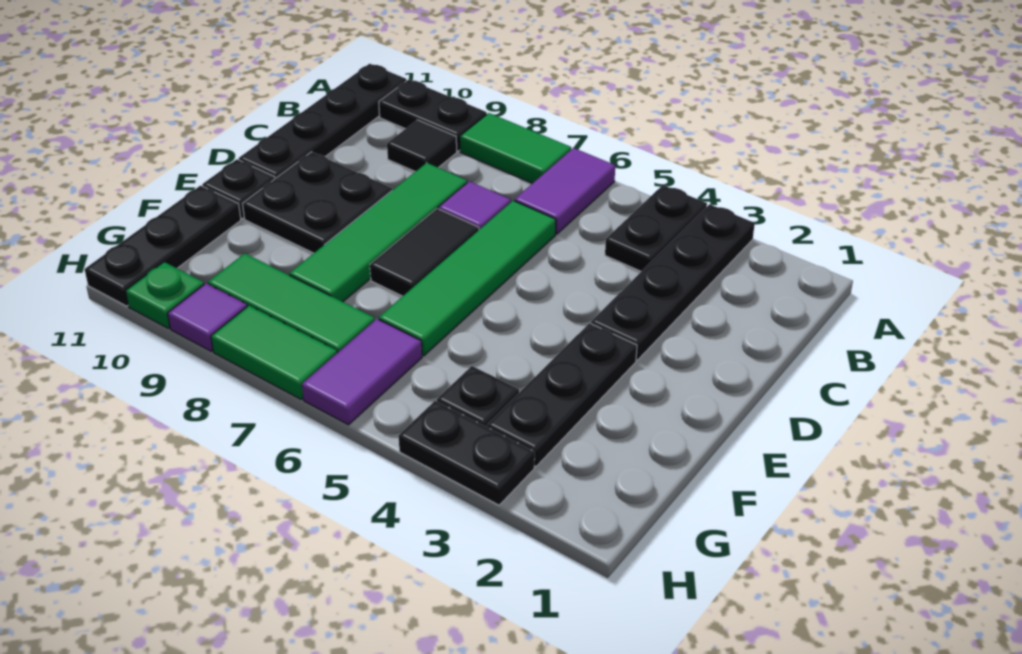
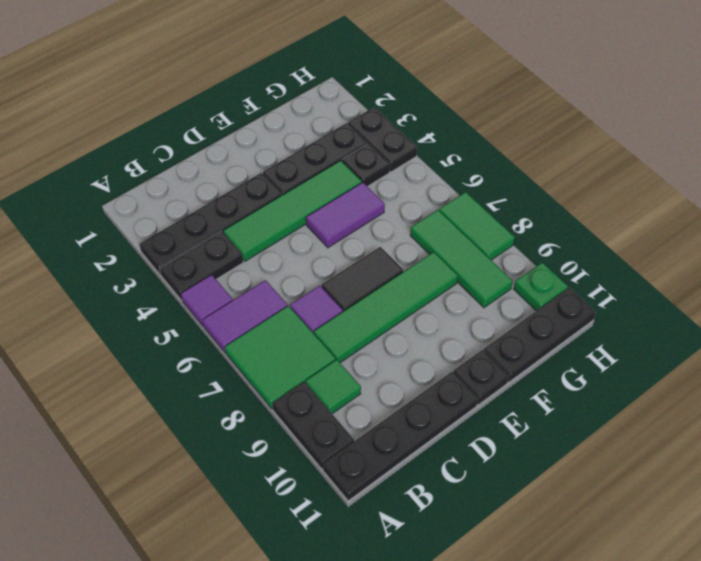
green tile A7:A8 level 1 -> green tile A7:B8 level 1
black tile B9 level 1 -> green tile B9 level 1
green tile C6:F6 level 1 -> green tile C4:F4 level 1
black plate D9:E10 level 1 -> none
purple tile G6:H6 level 1 -> purple tile E5:F5 level 1
purple tile H9 level 1 -> purple tile A5 level 1

